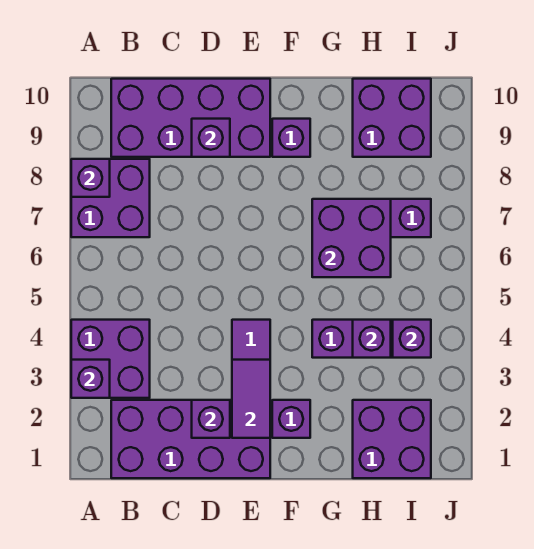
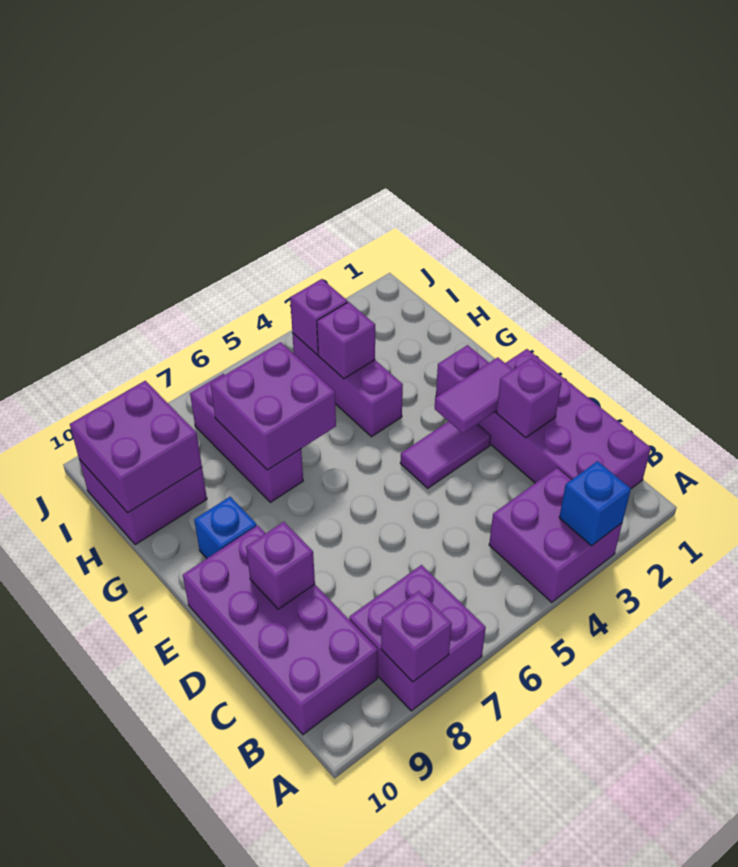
purple brick A3 level 2 -> blue brick A3 level 2
purple brick F9 level 1 -> blue brick F9 level 1
purple brick H1:I2 level 1 -> purple brick H9:I10 level 2

